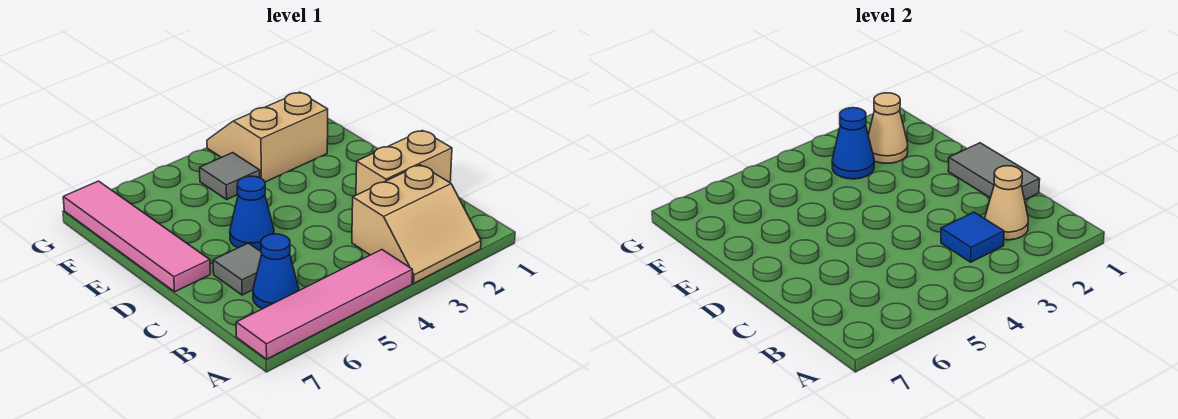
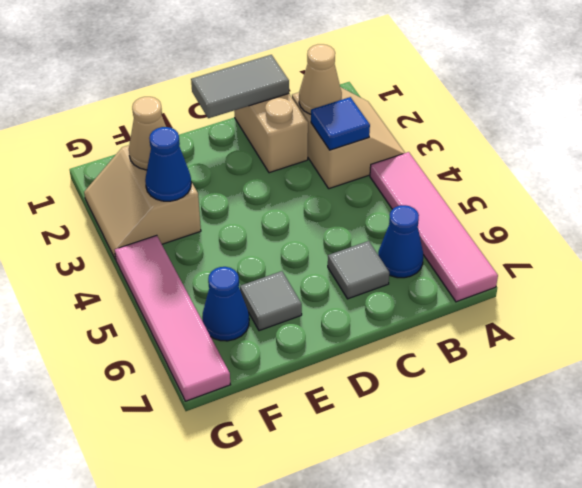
blue cone D5 level 1 -> blue cone F6 level 1
pink tile D7:G7 level 1 -> pink tile G4:G7 level 1
grey tile F4 level 1 -> grey tile E6 level 1

